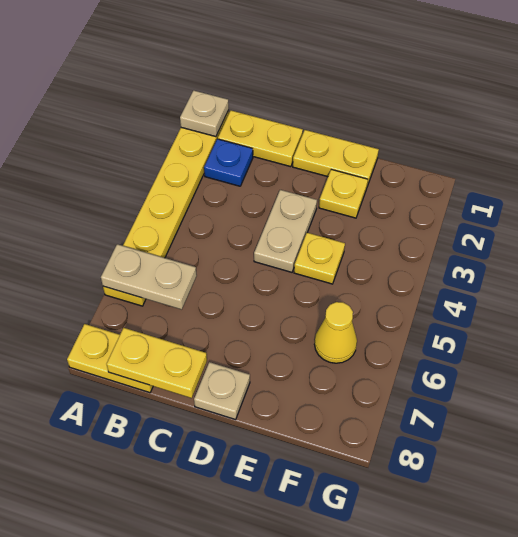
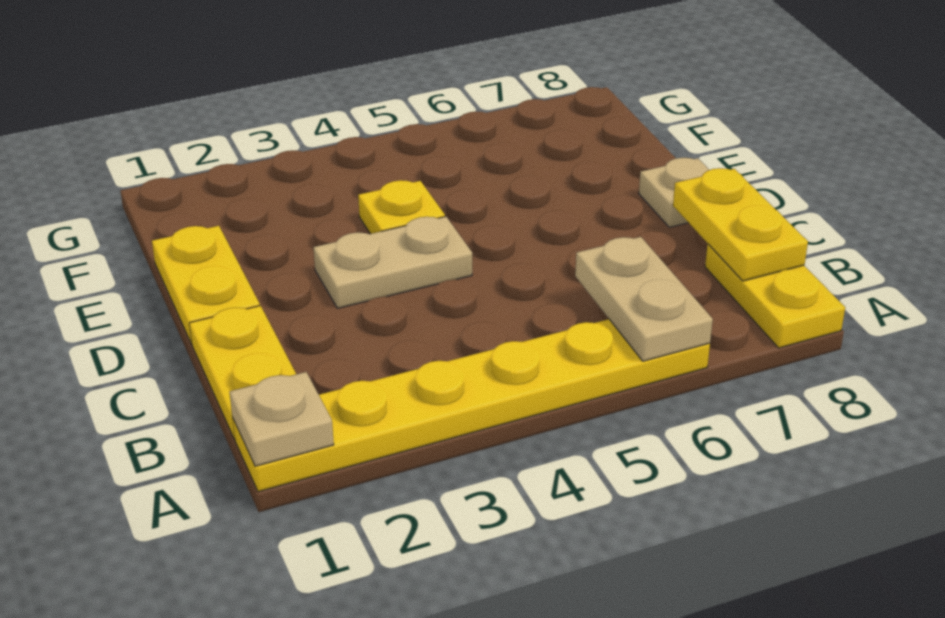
blue plate B2 level 1 -> none
yellow plate E2 level 1 -> none
yellow cone F6 level 1 -> none

